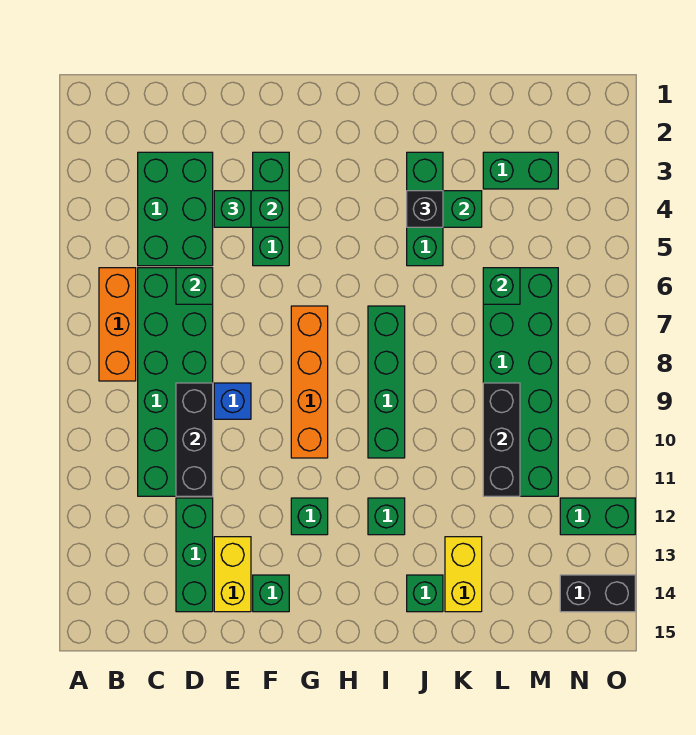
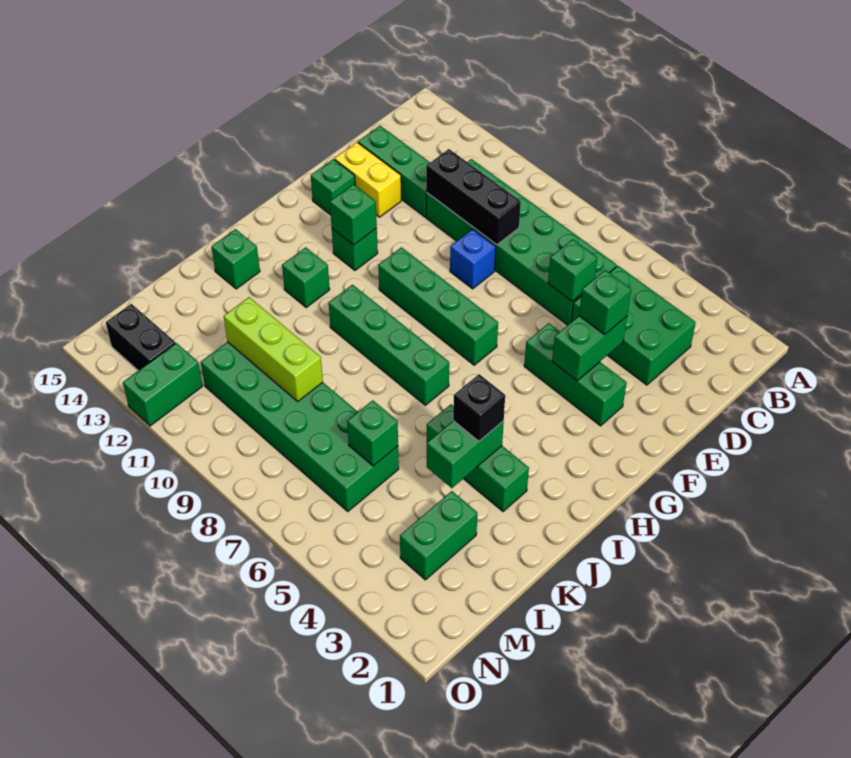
orange brick B6:B8 level 1 -> none
orange brick G7:G10 level 1 -> green brick G7:G10 level 1
none -> green brick G12 level 2
yellow brick K13:K14 level 1 -> none
black brick L9:L11 level 2 -> lime brick L9:L11 level 2
black brick N14:O14 level 1 -> black brick N13:N14 level 1

